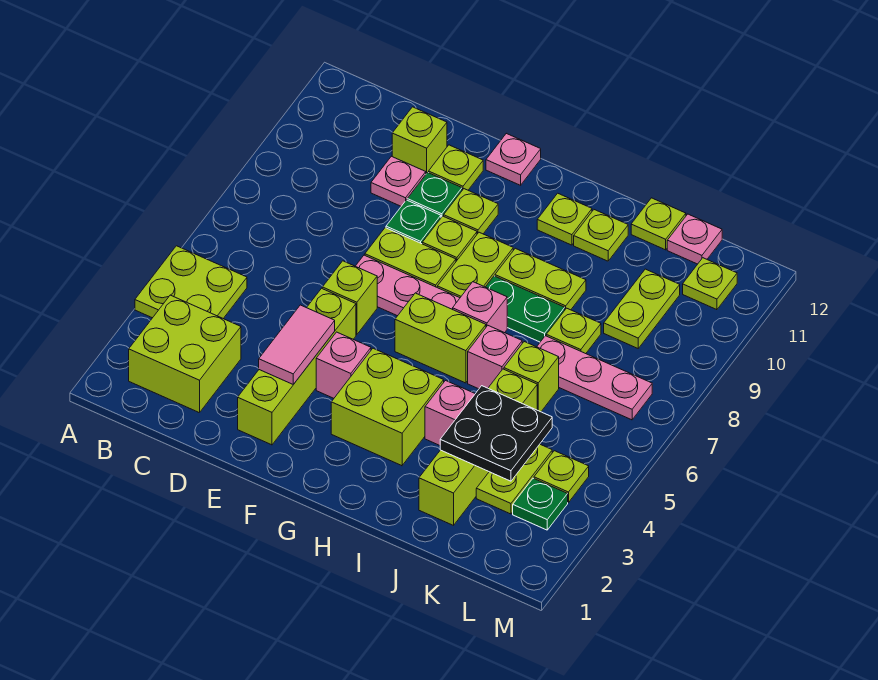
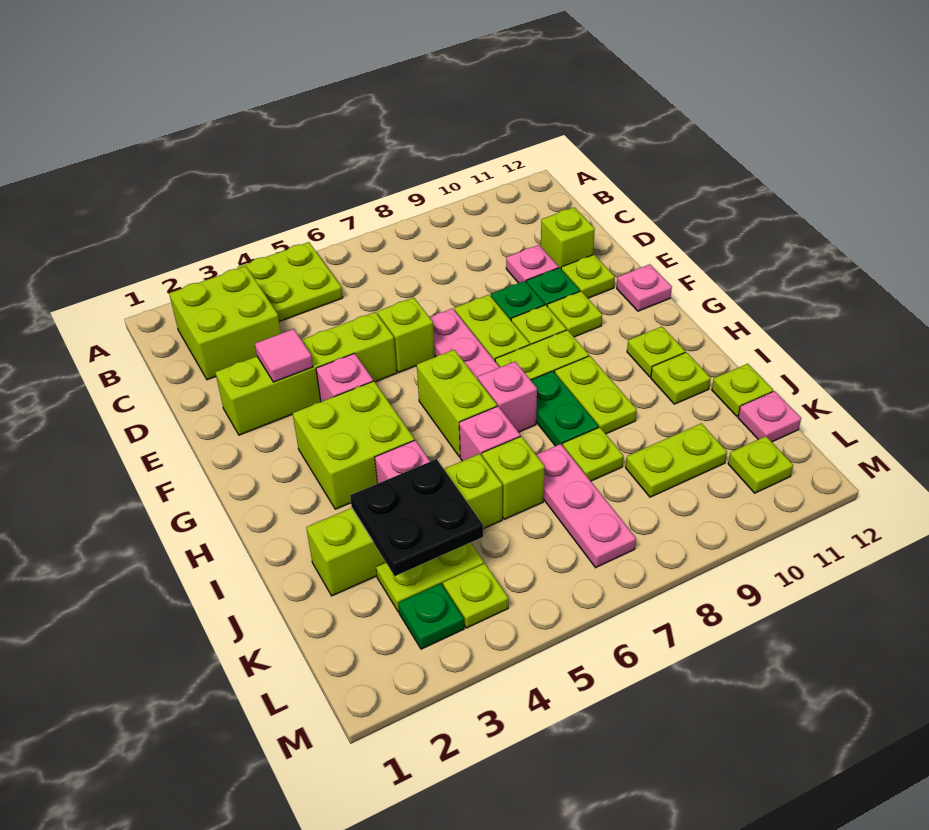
pink tile E3:E4 level 2 -> pink tile E3 level 2

